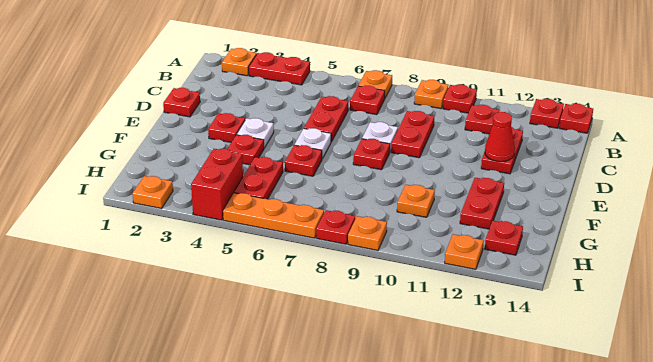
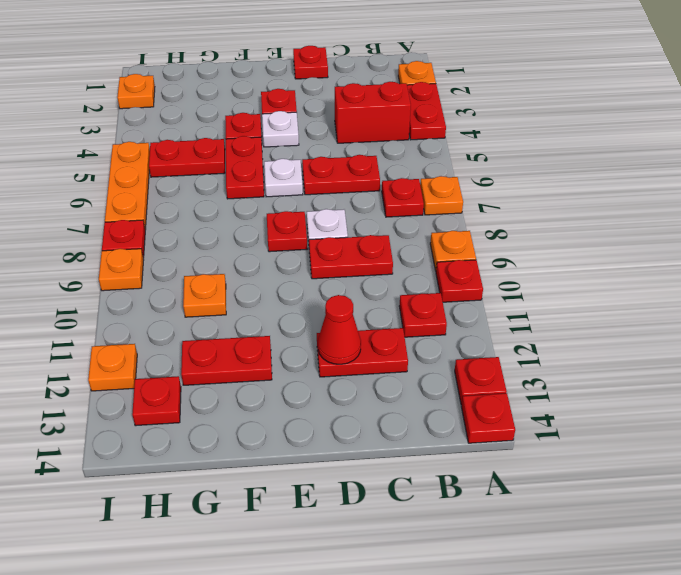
red plate F6 level 1 -> red plate F5:F6 level 1
red brick H4:I4 level 1 -> red brick B4:C4 level 1

